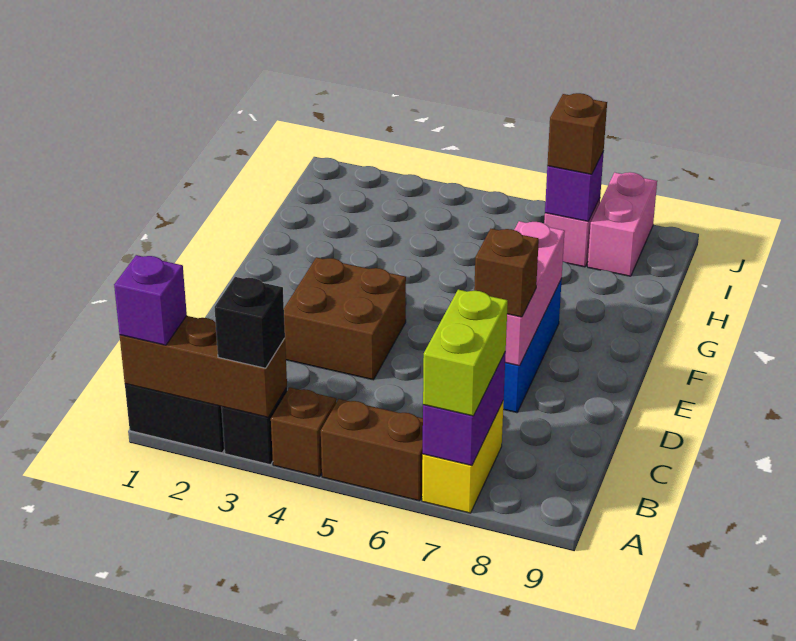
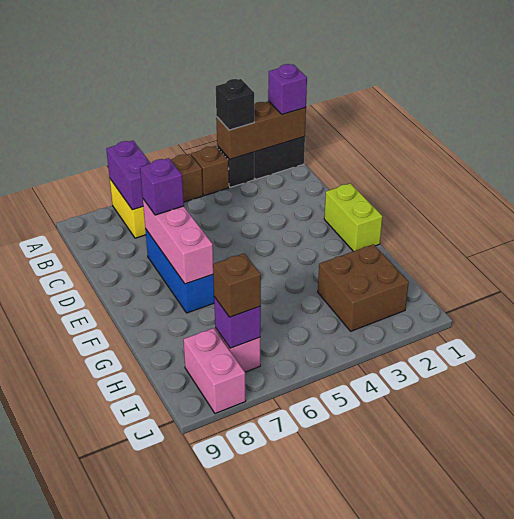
lime brick A7:B7 level 3 -> lime brick E1:F1 level 1
brown brick D3:E4 level 1 -> brown brick H2:I3 level 1
brown brick D7 level 3 -> purple brick D7 level 3

